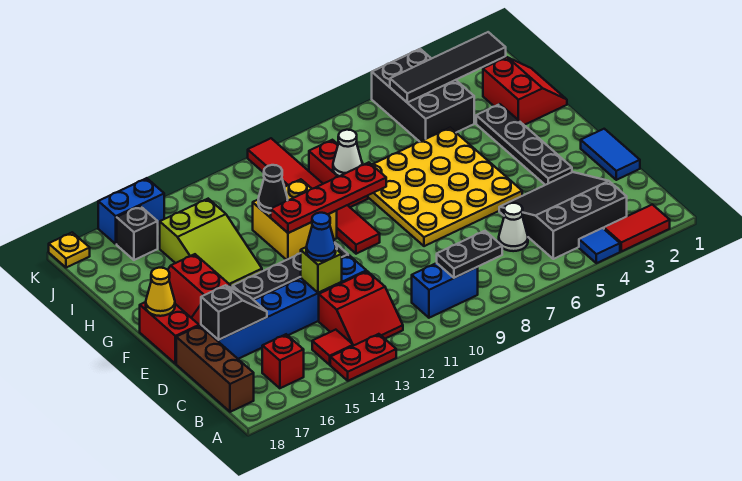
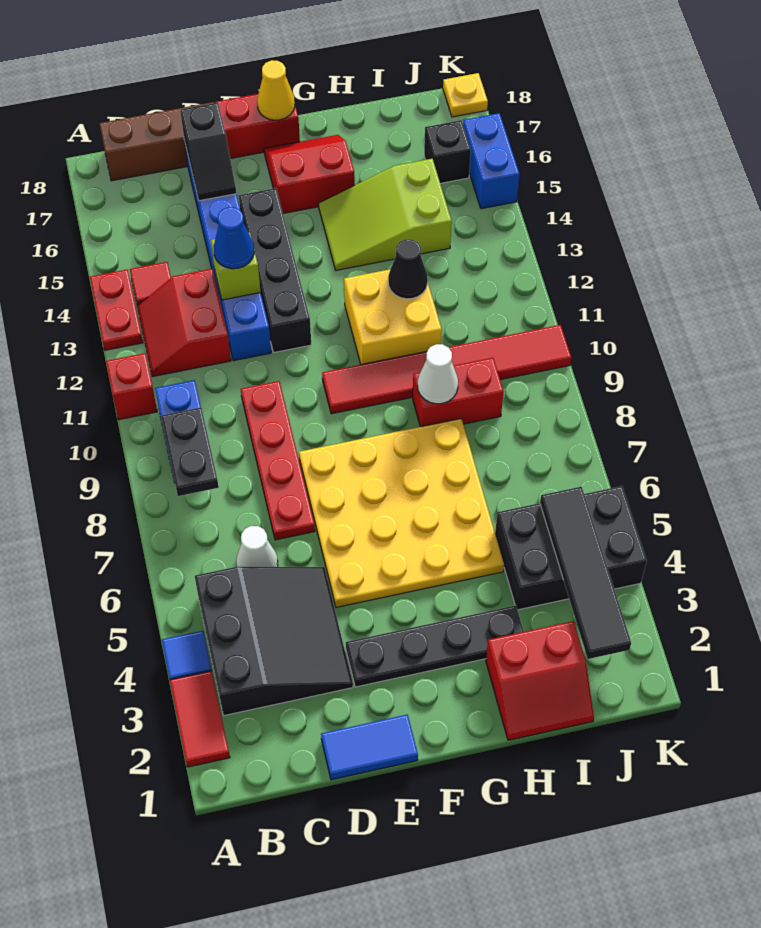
red brick B16 level 1 -> red brick A11 level 1
red plate G9:G12 level 2 -> red plate D7:D10 level 1

